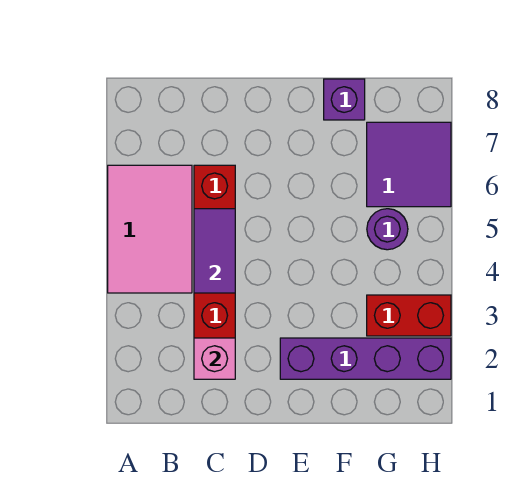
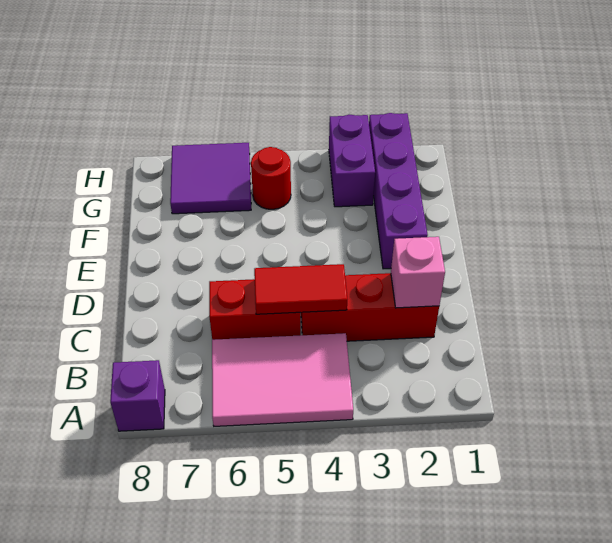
purple tile C4:C5 level 2 -> red tile C4:C5 level 2
purple brick F8 level 1 -> purple brick A8 level 1
red brick G3:H3 level 1 -> purple brick G3:H3 level 1
purple round brick G5 level 1 -> red round brick G5 level 1

